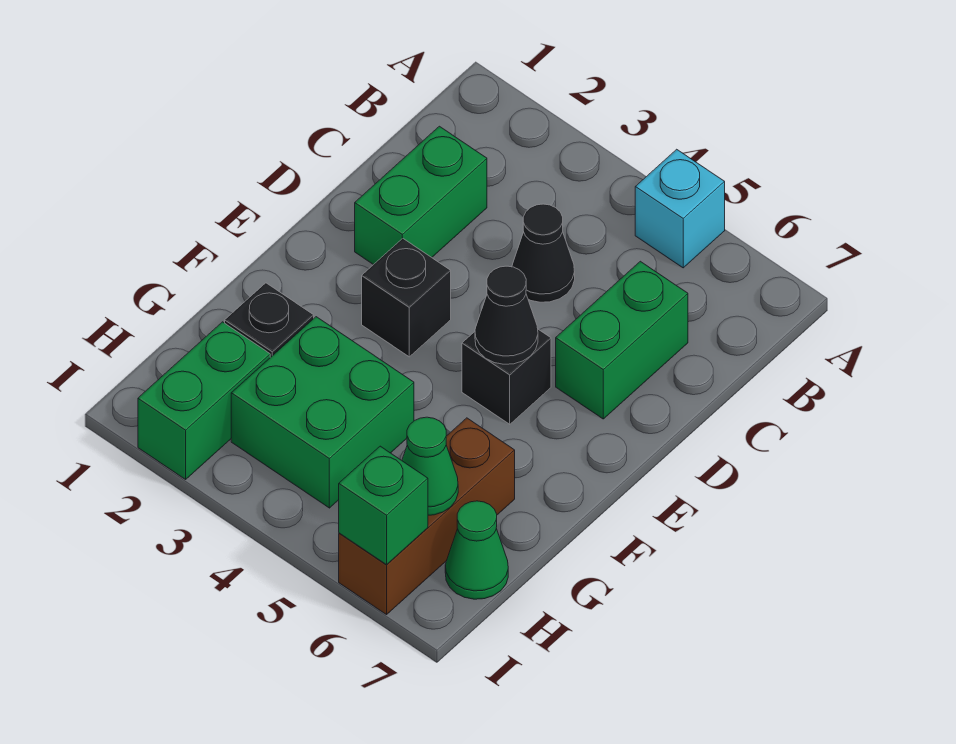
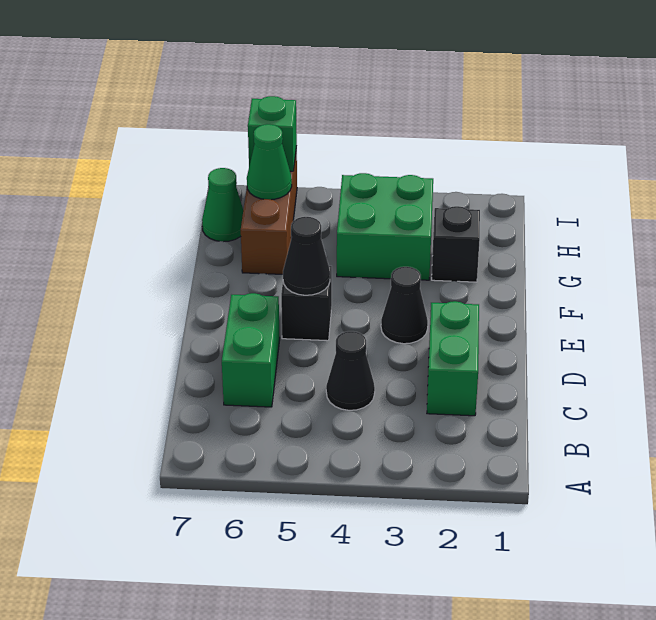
cyan brick A5 level 1 -> none
black brick E3 level 1 -> black cone E3 level 1
green brick H2:I2 level 1 -> none

